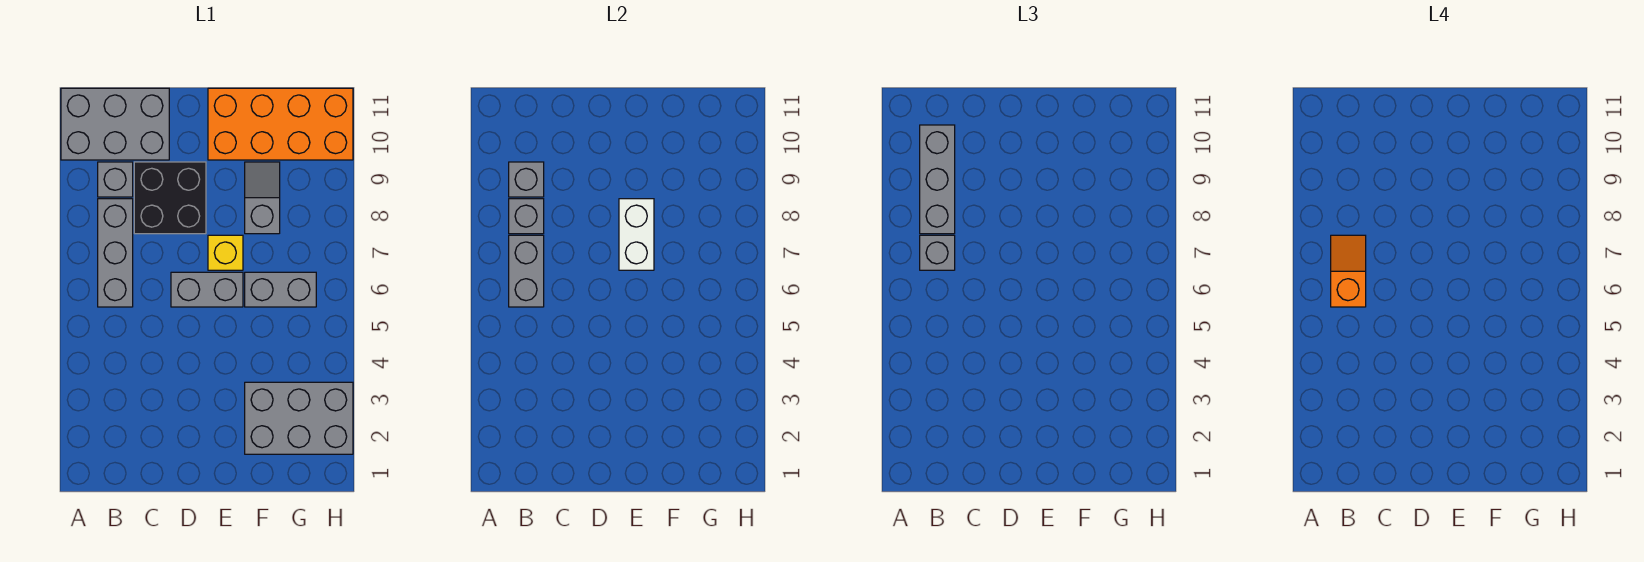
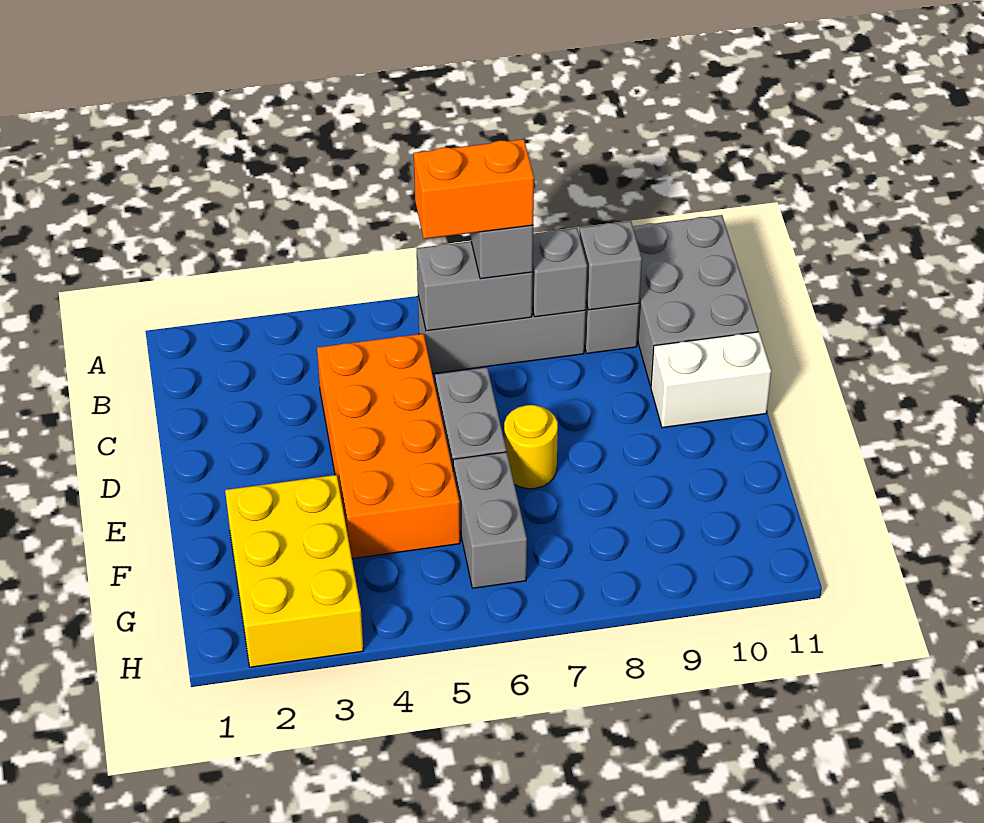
orange slope B6:B7 level 4 top 6 -> orange brick B6:B7 level 4
grey brick B8:B10 level 3 -> none
black brick C8:D9 level 1 -> none
yellow brick E7 level 1 -> yellow round brick E7 level 1
white brick E7:E8 level 2 -> white brick D10:D11 level 1
orange brick E10:H11 level 1 -> orange brick C4:F5 level 1
grey brick F2:H3 level 1 -> yellow brick F2:H3 level 1
grey slope F8:F9 level 1 top 8 -> none

